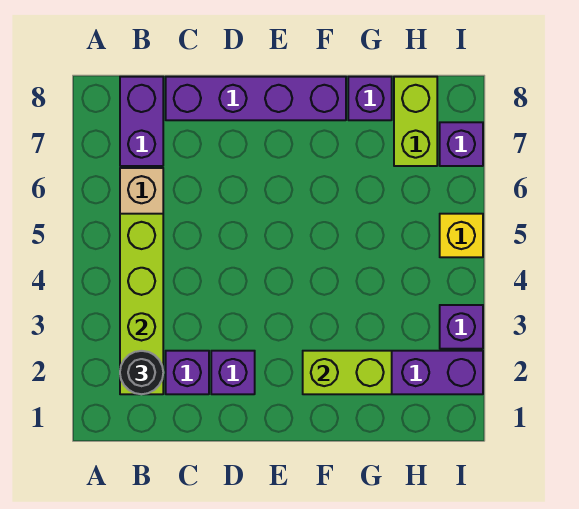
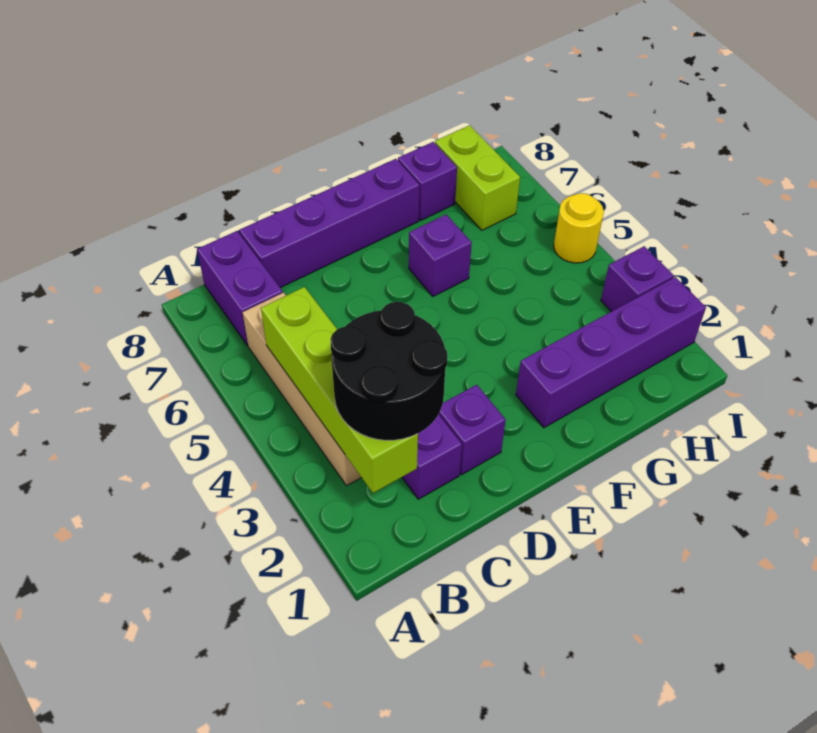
black round brick B2 level 3 -> black round brick B2:C3 level 3
lime brick F2:G2 level 2 -> none
yellow brick I5 level 1 -> yellow round brick I5 level 1
purple brick I7 level 1 -> purple brick F6 level 1

